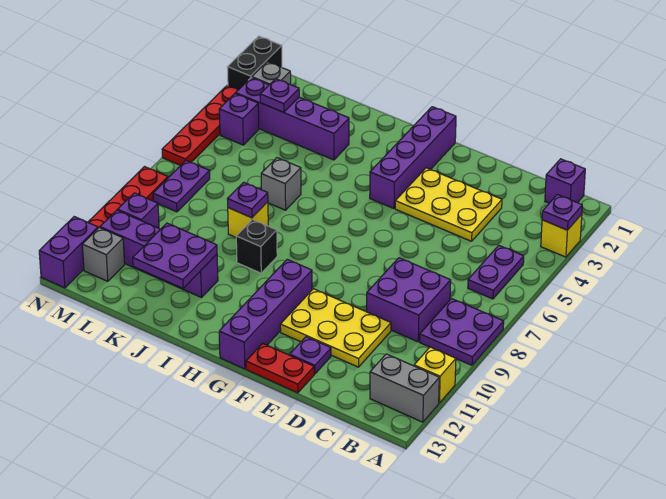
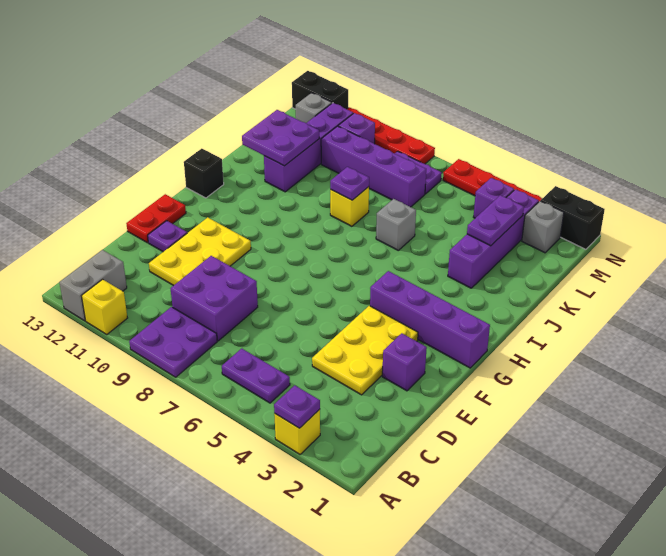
purple brick B1 level 1 -> purple brick E2 level 1
purple brick G10:G13 level 1 -> purple brick L7:L10 level 1
black brick I9 level 1 -> black brick H13 level 1
purple plate L3 level 2 -> purple plate K3:L3 level 2
purple brick N12:N13 level 1 -> black brick N12:N13 level 1

